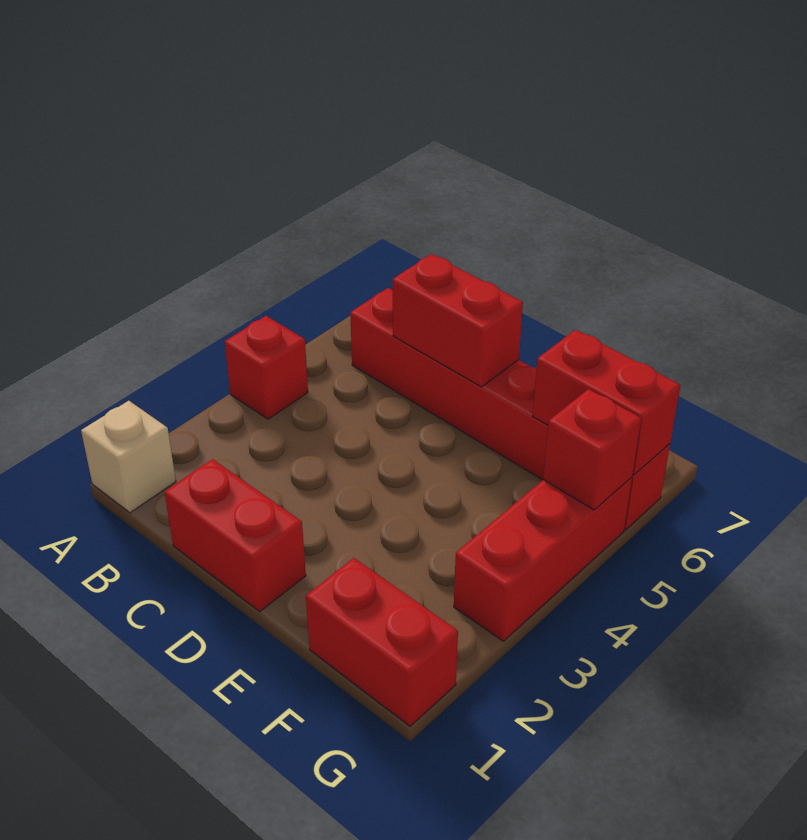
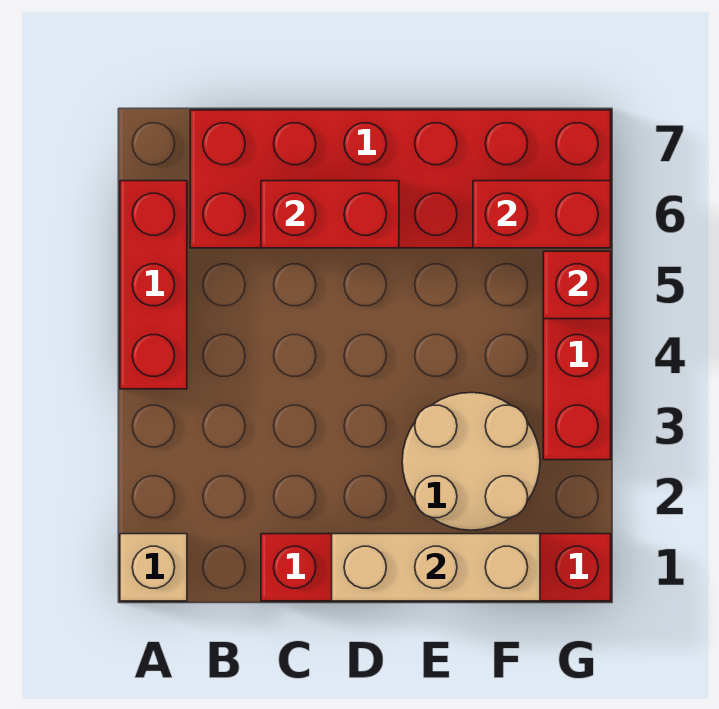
red brick A4 level 1 -> red brick A4:A6 level 1
red brick B6:G6 level 1 -> red brick B6:G7 level 1
none -> tan brick D1:F1 level 2
none -> tan round brick E2:F3 level 1

